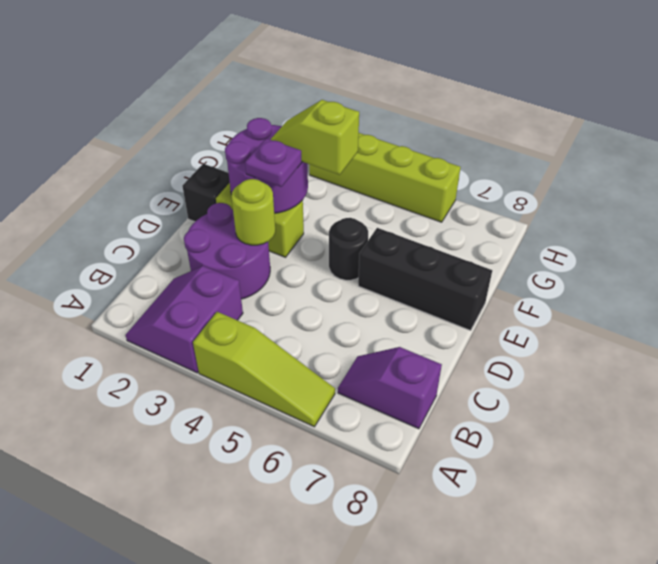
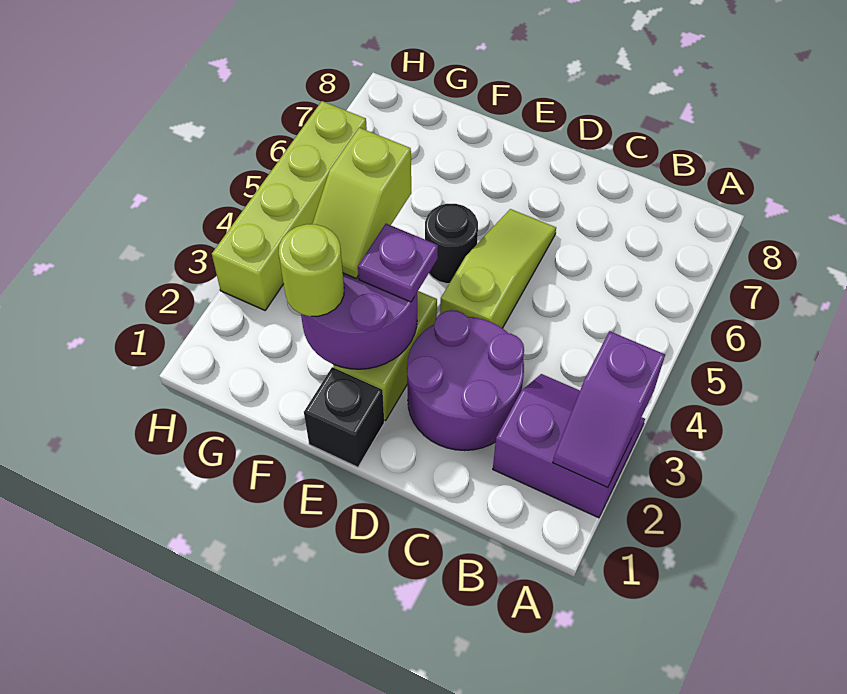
purple slope A2:B3 level 1 top 3 -> purple slope A2:B3 level 1 top 2
lime slope A4:A6 level 1 top 4 -> lime slope D4:D6 level 1 top 4
purple slope B7:B8 level 1 top 8 -> purple slope A2:A3 level 2 top 3
lime round brick D3 level 2 -> lime round brick F2 level 3
black brick E6:E8 level 1 -> none

